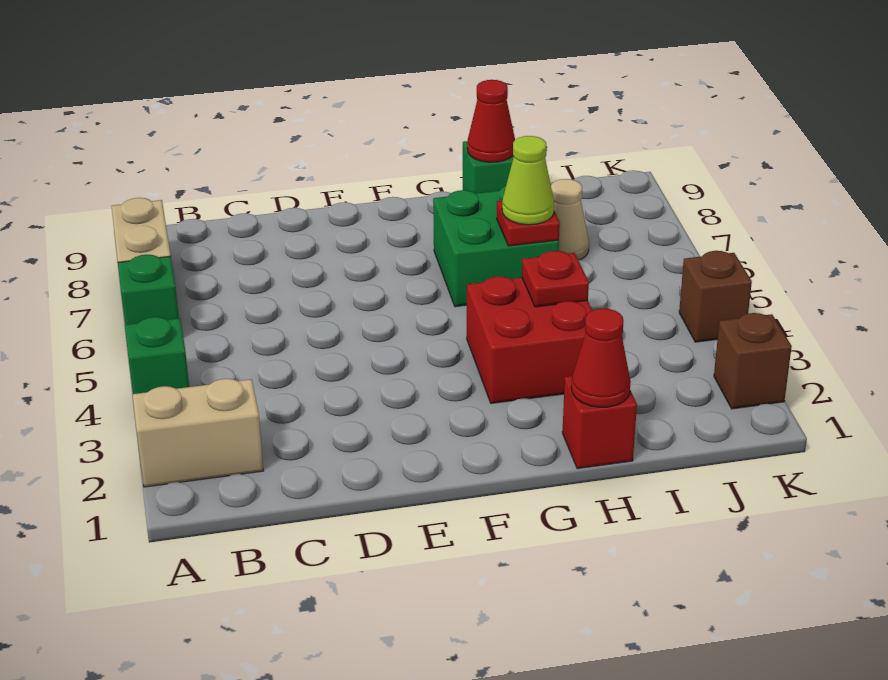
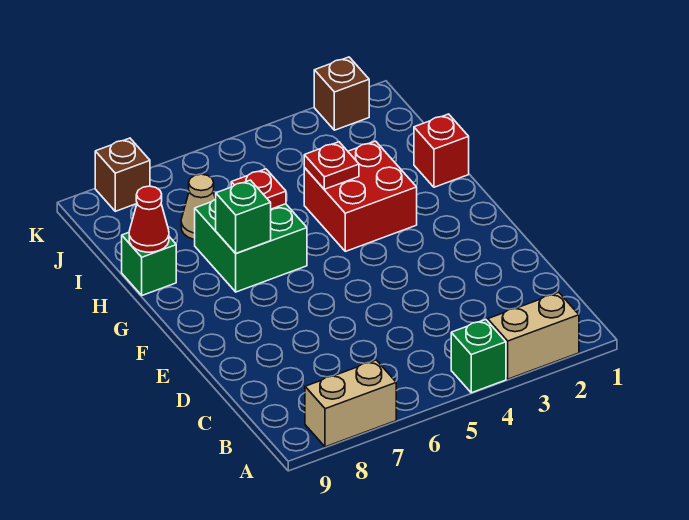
tan brick A2:B2 level 1 -> tan brick A2:A3 level 1
green brick A6 level 1 -> green brick G7 level 2
red cone H1 level 2 -> none
lime cone H6 level 3 -> none
brown brick K4 level 1 -> brown brick K8 level 1

